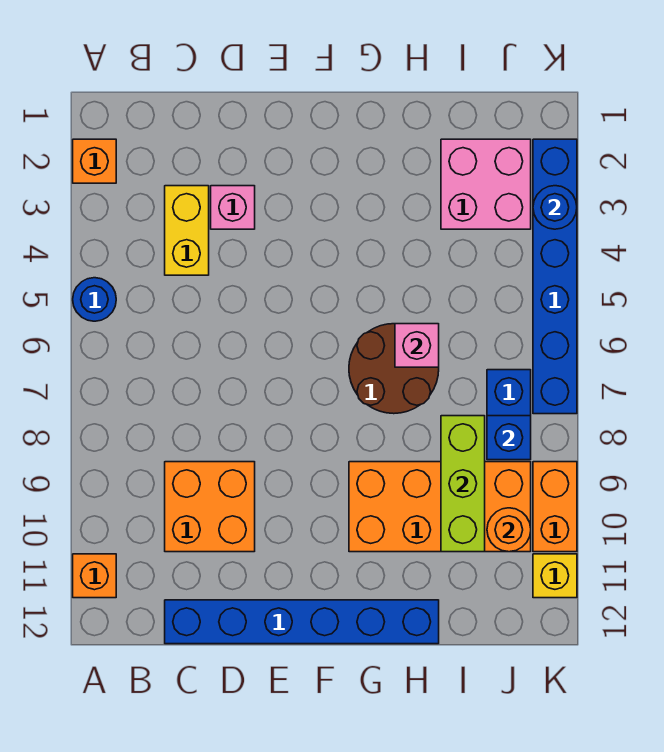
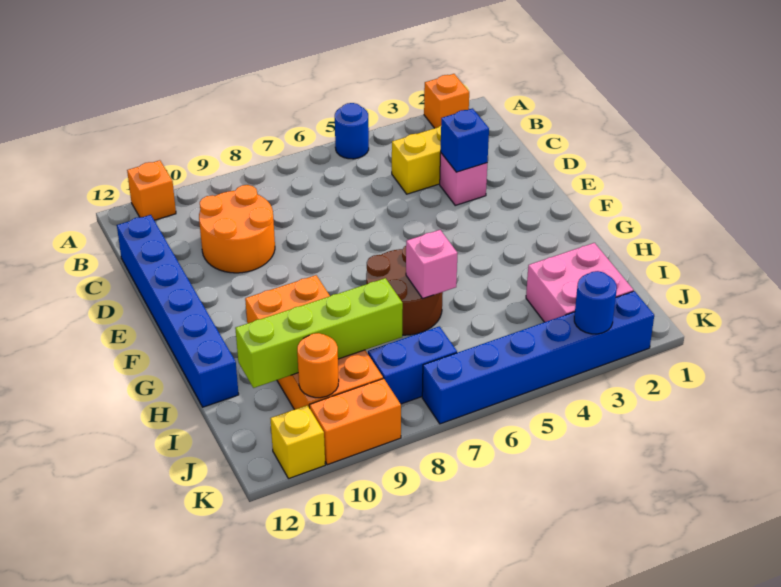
orange brick C9:D10 level 1 -> orange round brick C9:D10 level 1
lime brick I8:I10 level 2 -> lime brick I8:I11 level 2
blue brick J8 level 2 -> blue brick D3 level 2

